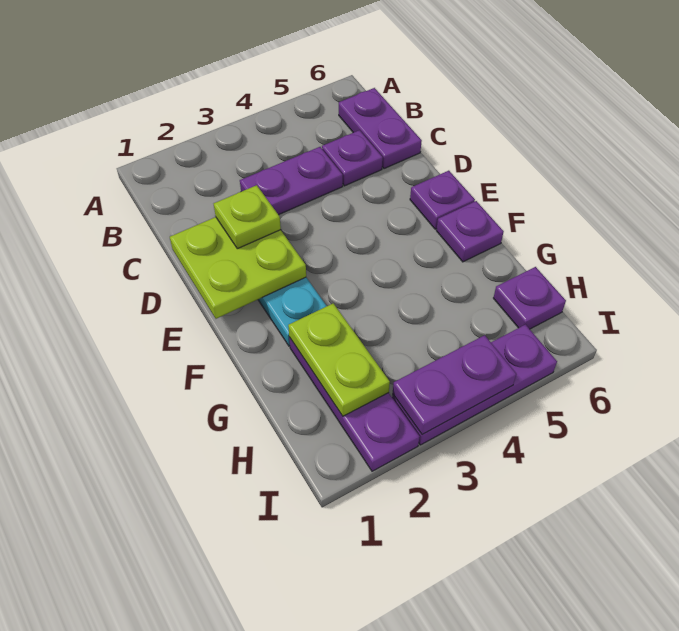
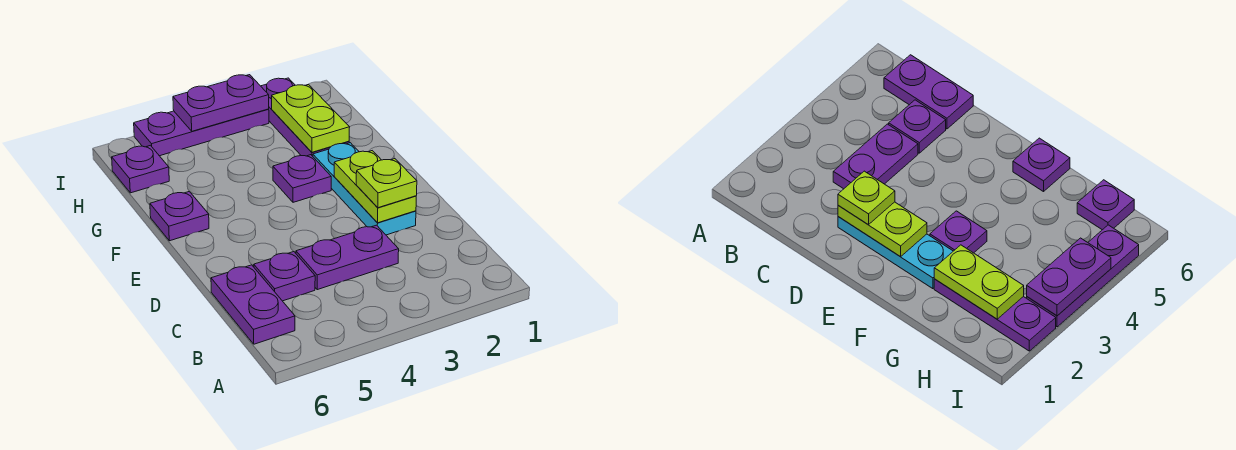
lime plate D1:E2 level 2 -> lime plate D2:E2 level 2
purple plate E6 level 1 -> purple plate F3 level 1

